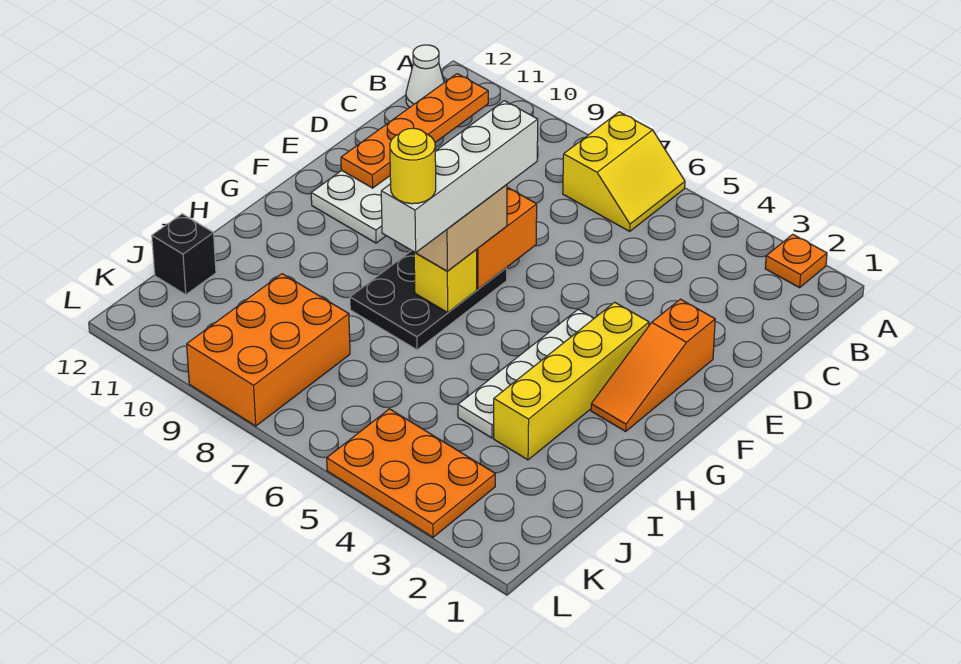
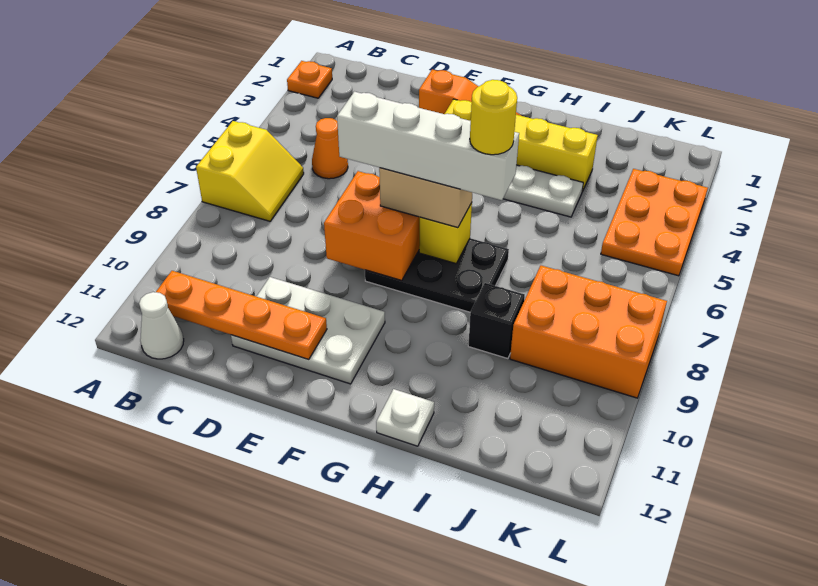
yellow slope A6:B7 level 1 top 7 -> yellow slope A6:B7 level 1 top A
none -> orange cone C5 level 1
none -> white plate H12 level 1
black brick J12 level 1 -> black brick I9 level 1

